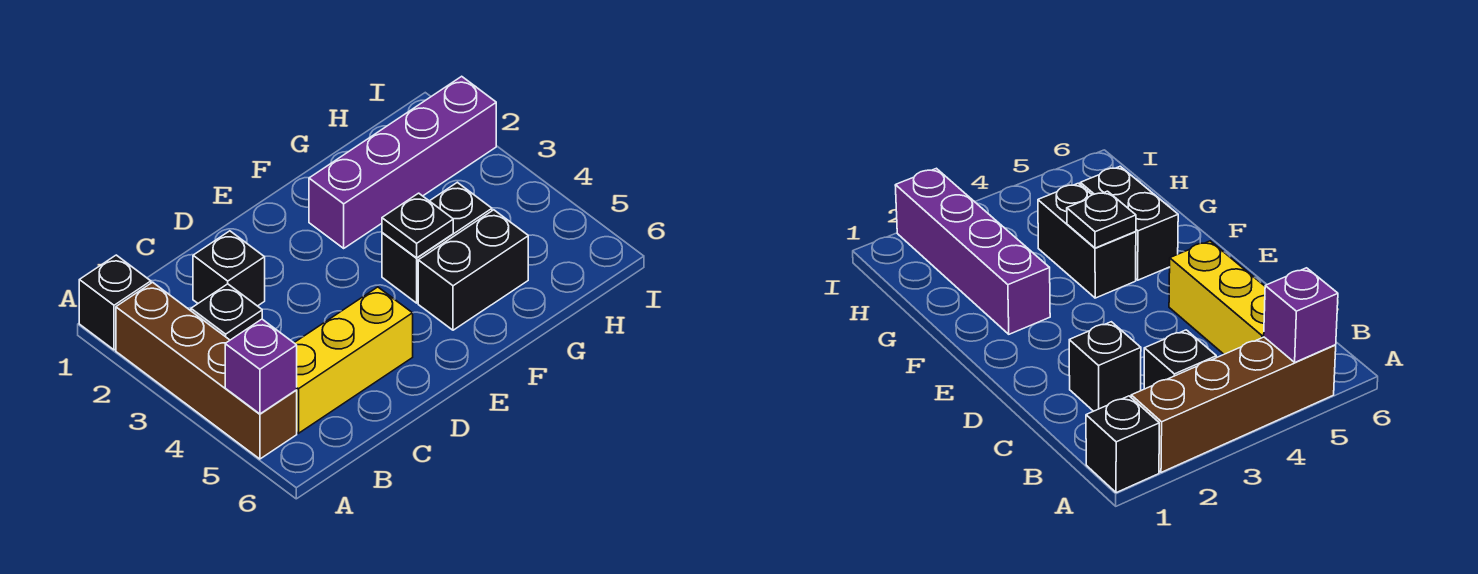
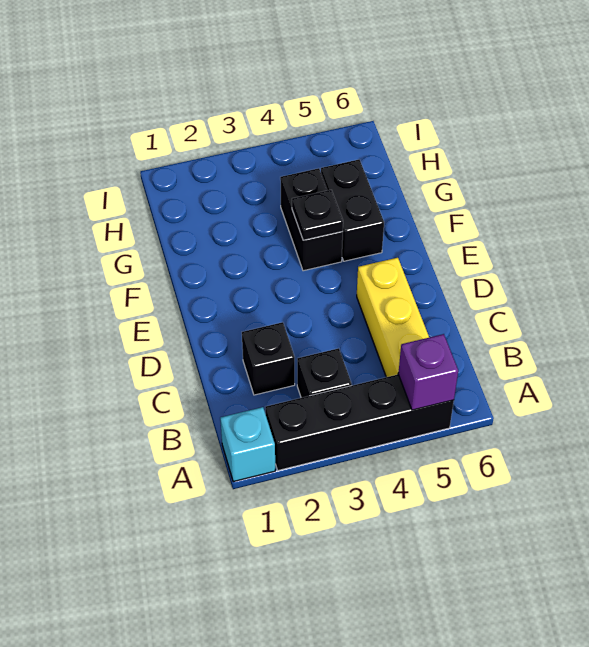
black brick A1 level 1 -> cyan brick A1 level 1
brown brick A2:A5 level 1 -> black brick A2:A5 level 1
purple brick F2:I2 level 1 -> none

